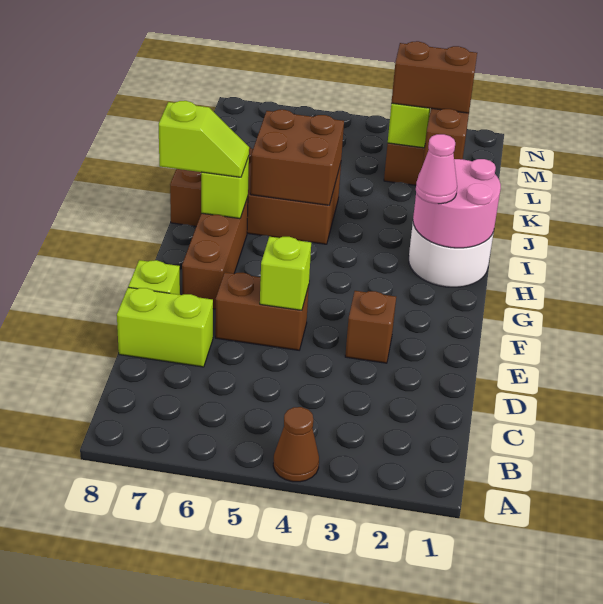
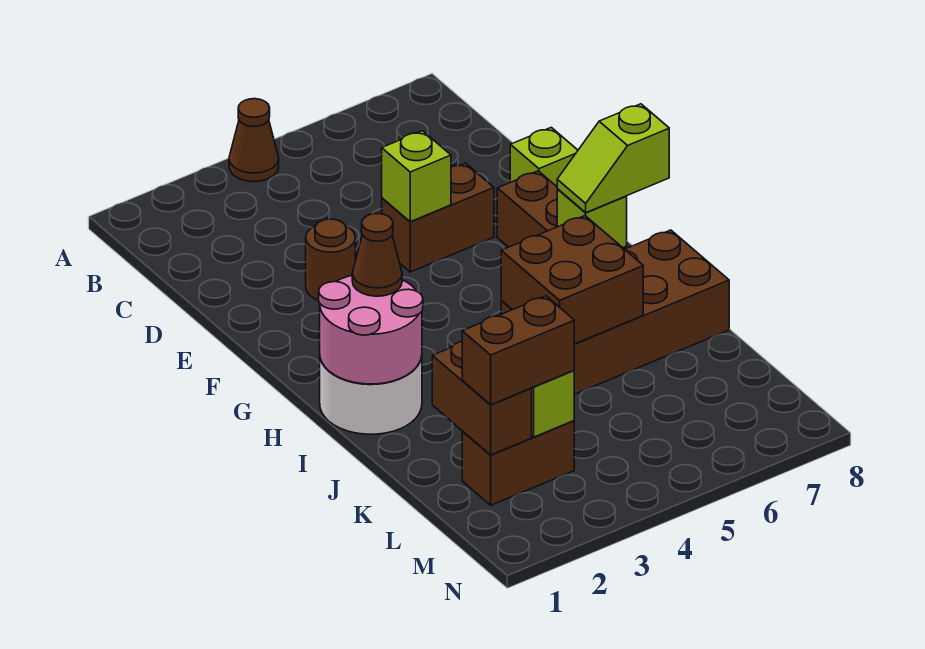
lime brick D7:D8 level 1 -> none
brown brick E3 level 1 -> brown round brick E3 level 1
pink cone H2 level 3 -> brown cone H2 level 3

